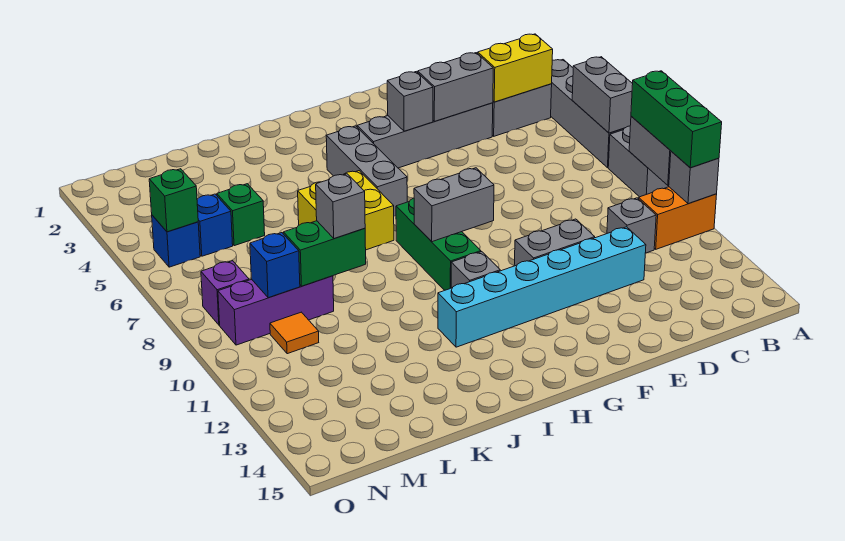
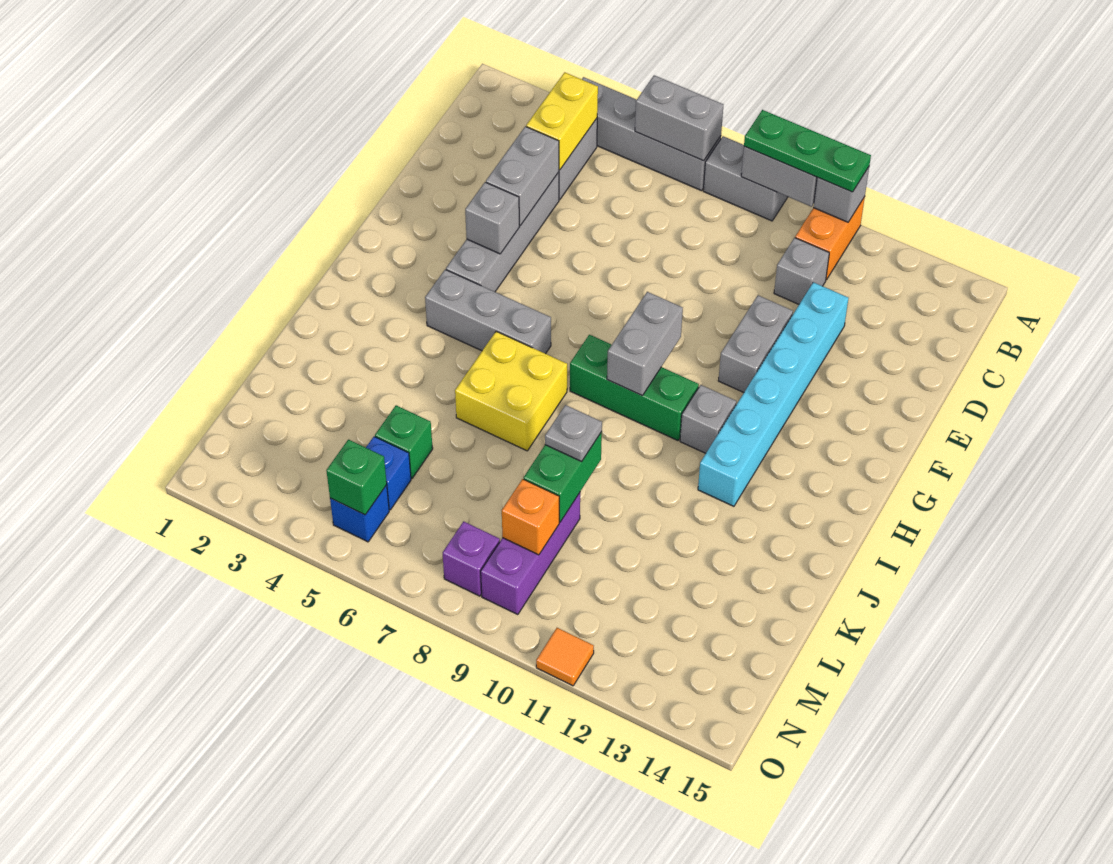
green brick A9:A11 level 3 -> green plate A9:A11 level 3
grey brick K9 level 3 -> grey plate K9 level 3
blue brick M9 level 2 -> orange brick M9 level 2
orange tile M10 level 1 -> orange tile O11 level 1

